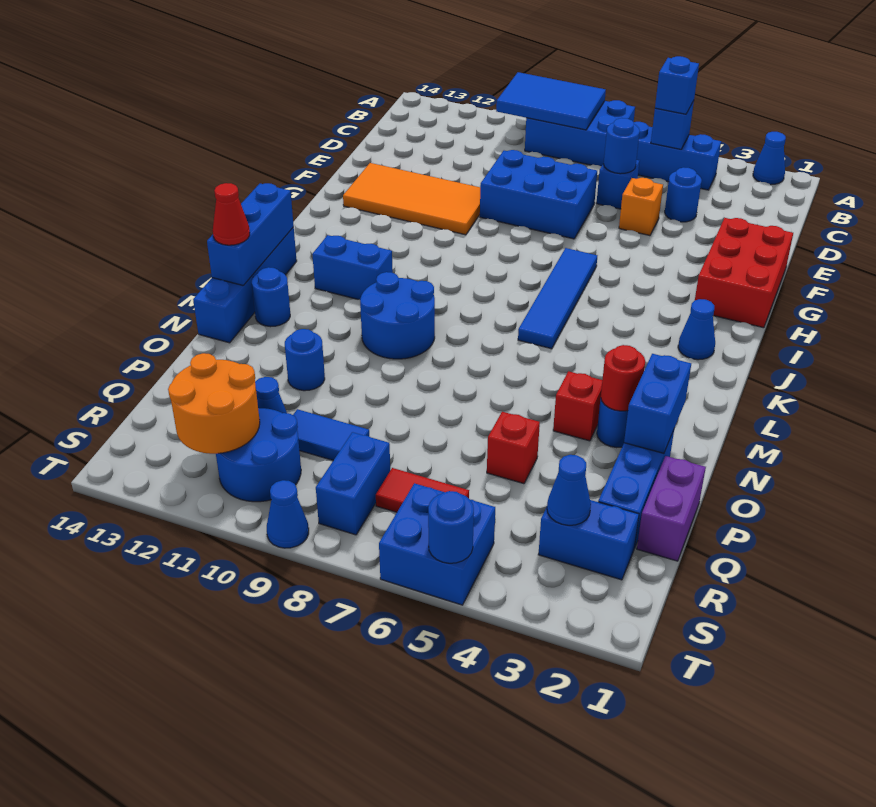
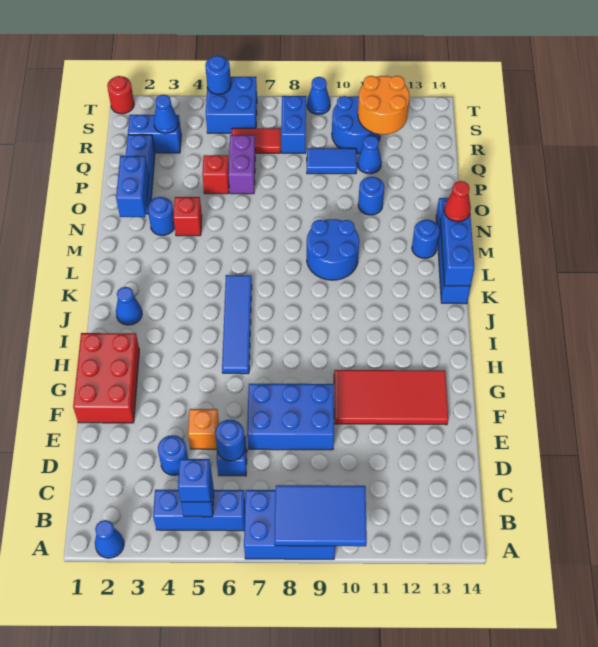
orange tile F10:G13 level 1 -> red tile F10:G13 level 1
blue brick K11:K12 level 1 -> none
red round brick N3 level 2 -> red round brick T1 level 1
purple brick P1:Q1 level 1 -> purple brick P6:Q6 level 1

